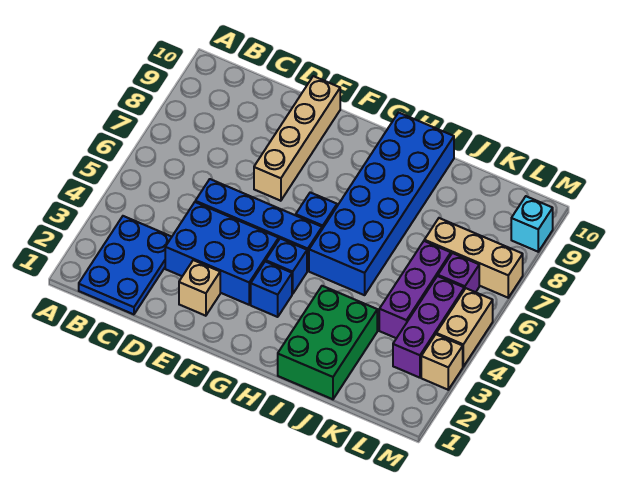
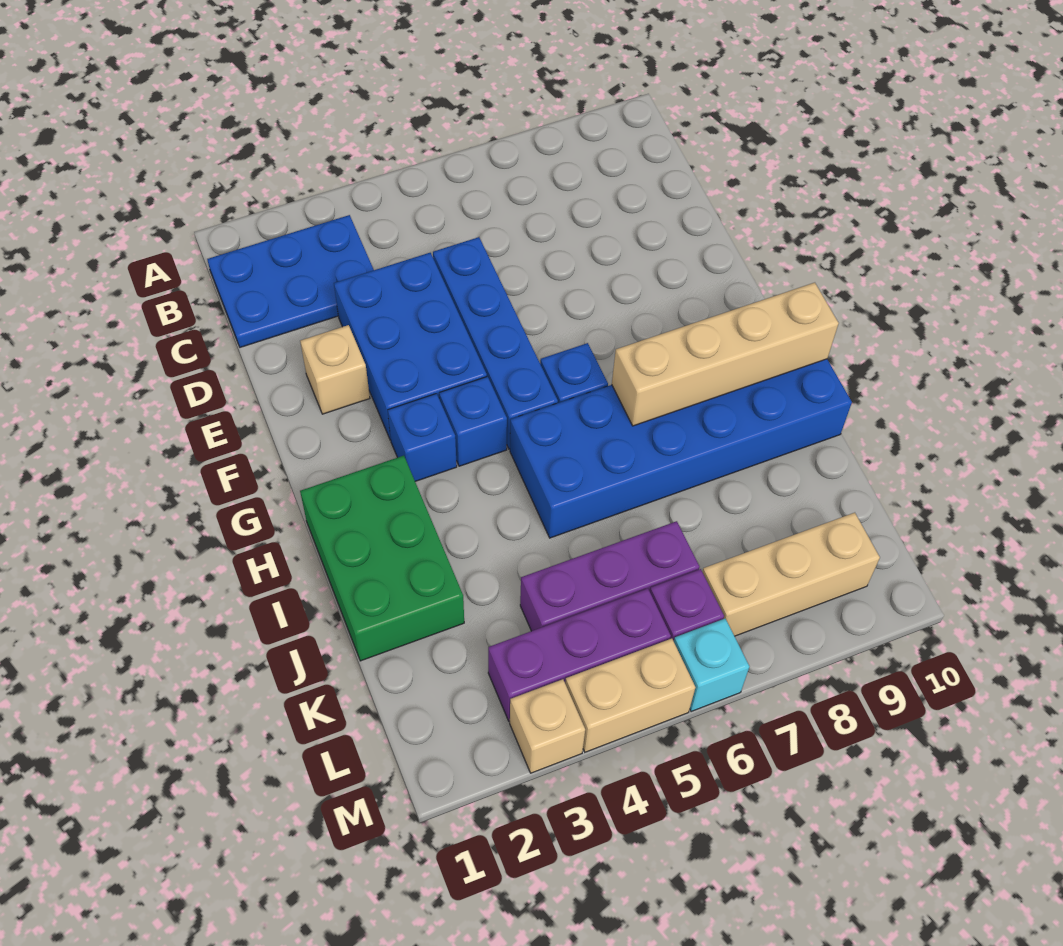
tan brick E7:E10 level 1 -> tan brick H7:H10 level 2
green brick I1:J3 level 1 -> green brick H1:J2 level 1
tan brick K7:M7 level 1 -> tan brick L7:L9 level 1
cyan brick M9 level 1 -> cyan brick M6 level 1

